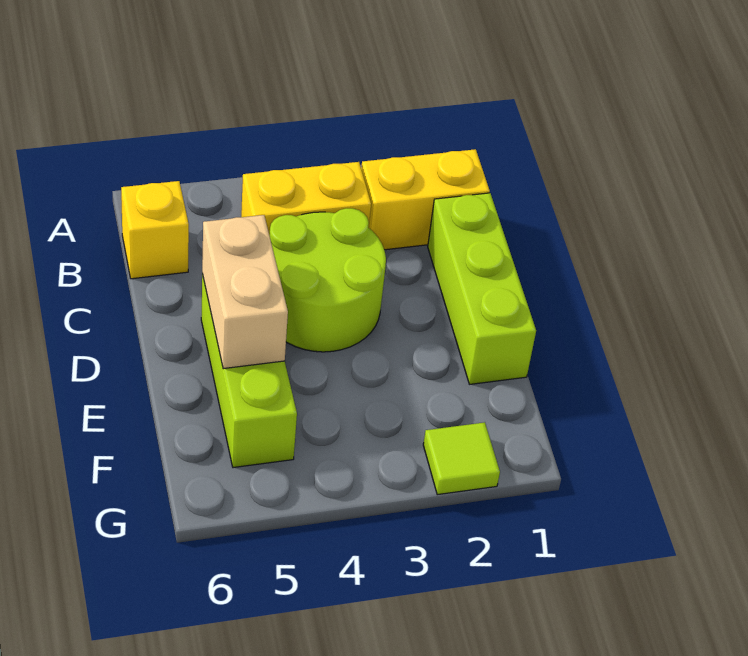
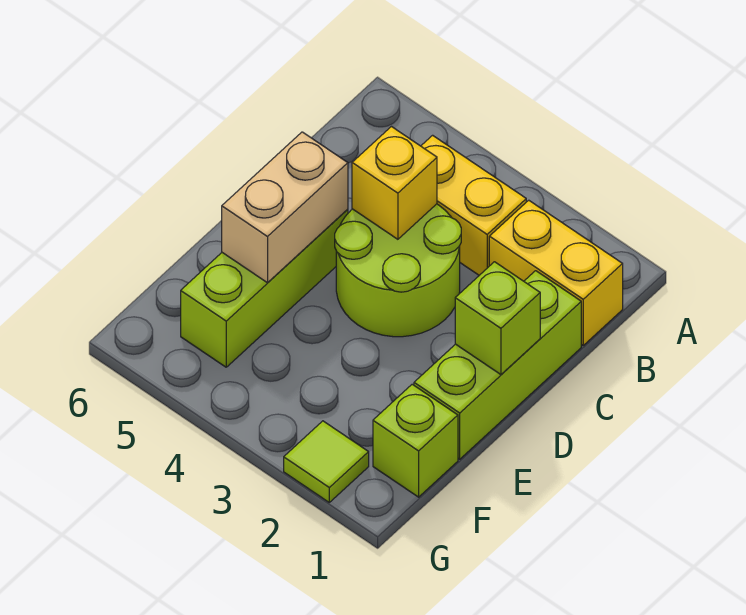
yellow brick B6 level 1 -> yellow brick C4 level 2
none -> lime brick D1 level 2
none -> lime brick F1 level 1

